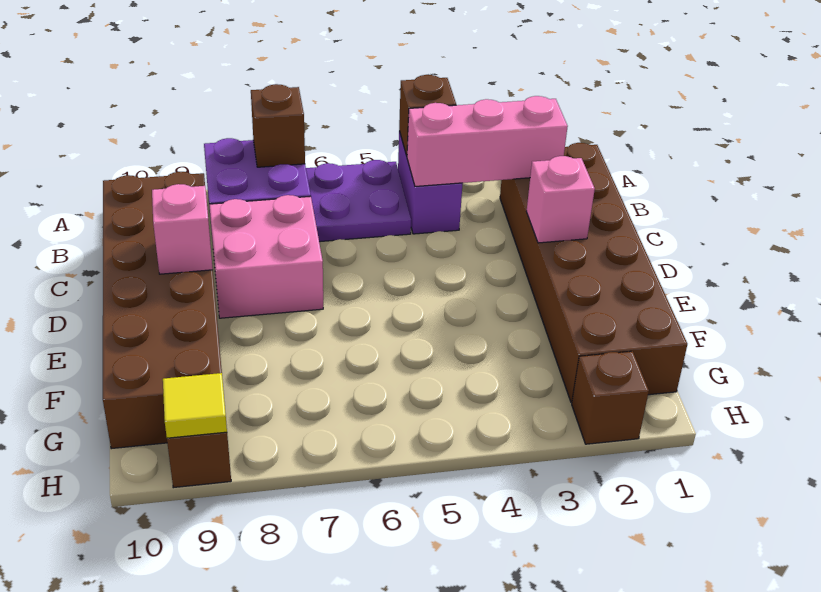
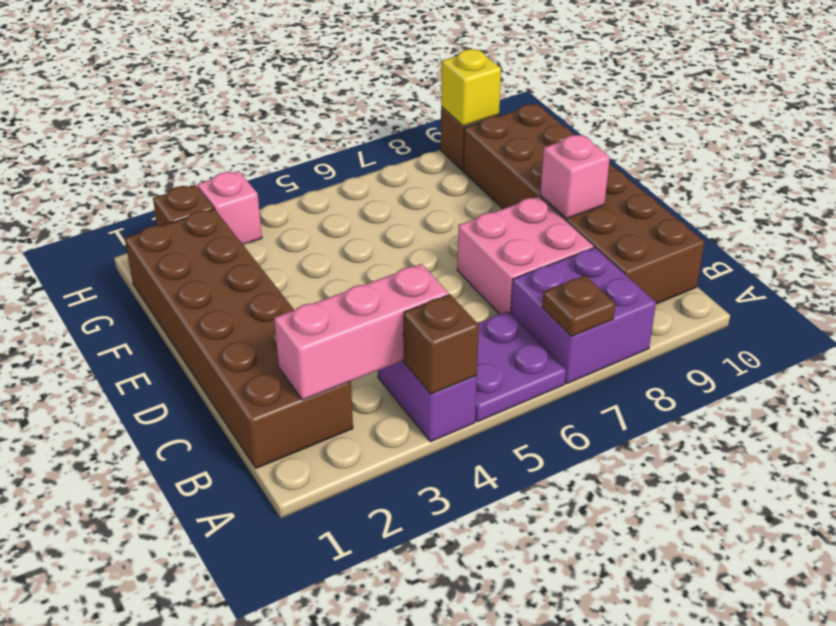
brown brick A7 level 2 -> brown plate A7 level 2
pink brick D2 level 2 -> pink brick H3 level 1
yellow tile H9 level 2 -> yellow brick H9 level 2

